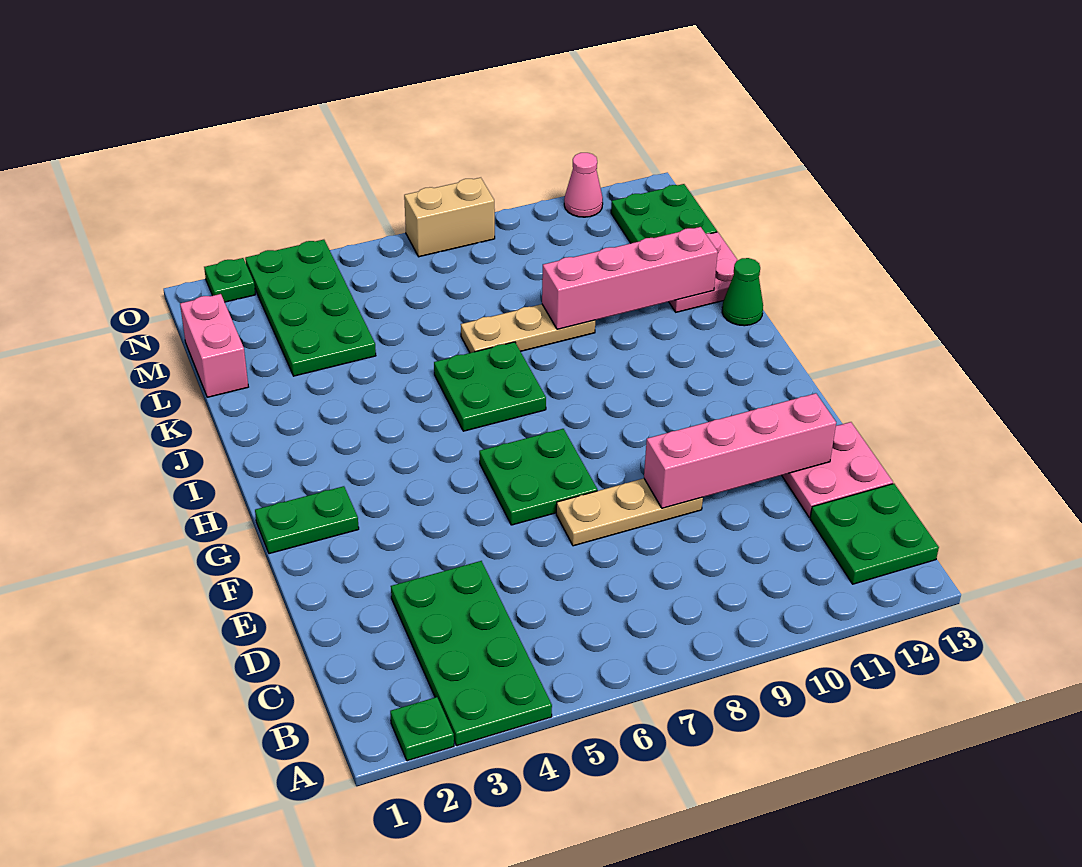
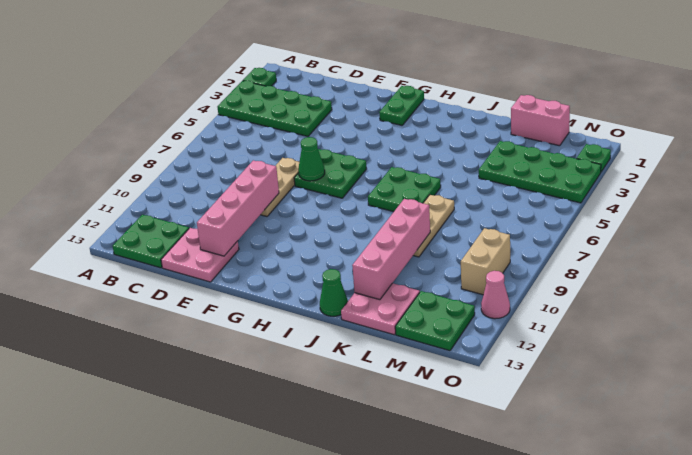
none -> green cone F7 level 2
tan brick O7:O8 level 1 -> tan brick N9:N10 level 1

